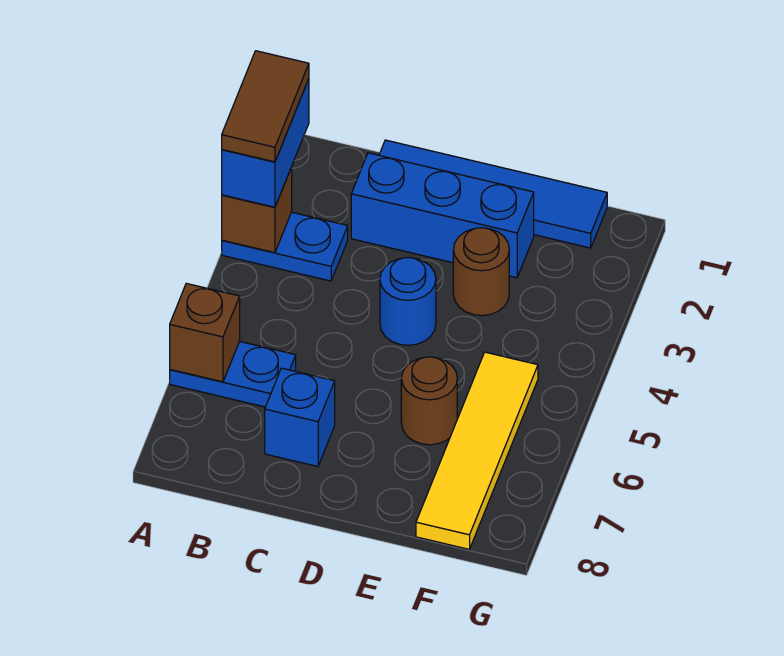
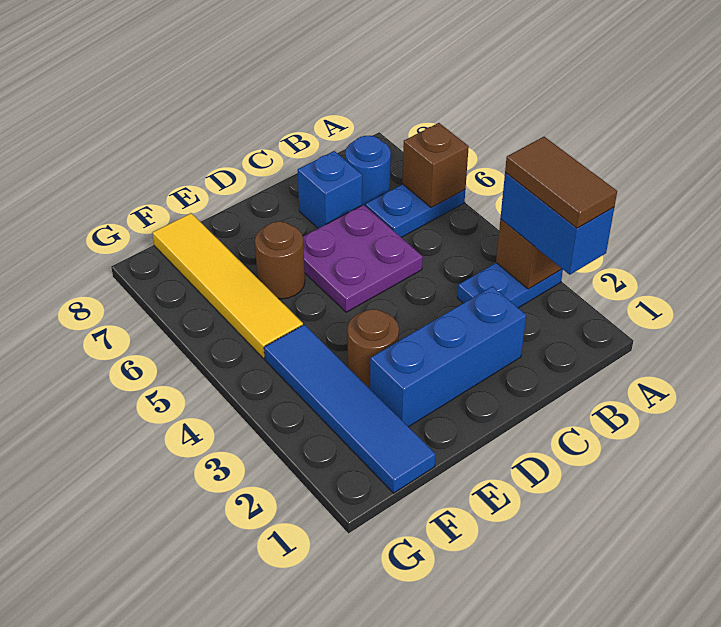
blue tile C1:F1 level 1 -> blue tile F1:F4 level 1
none -> purple plate C5:D6 level 1
blue round brick D4 level 1 -> blue round brick B7 level 1

